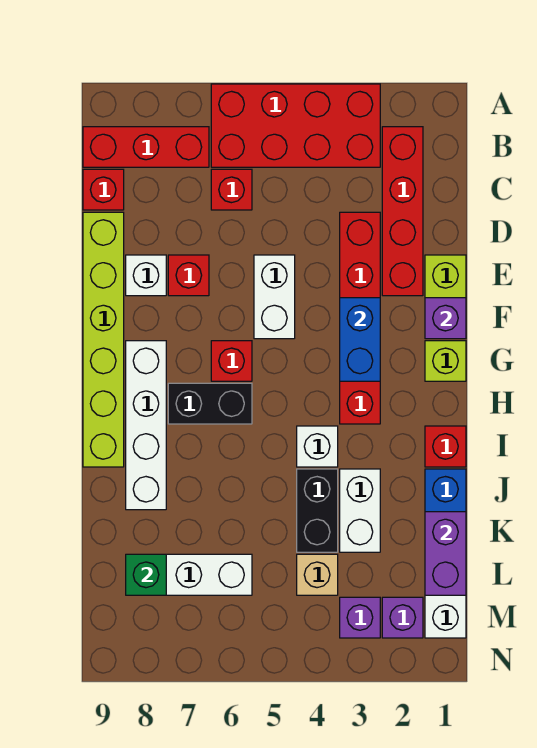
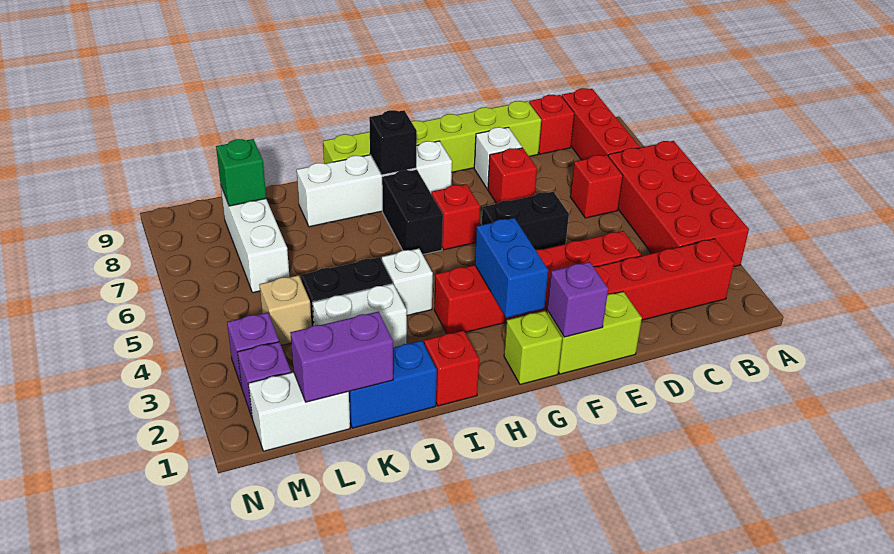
white brick E5:F5 level 1 -> black brick E5:F5 level 1
blue brick F3:G3 level 2 -> blue brick G2:G3 level 2
none -> black brick H8 level 2

